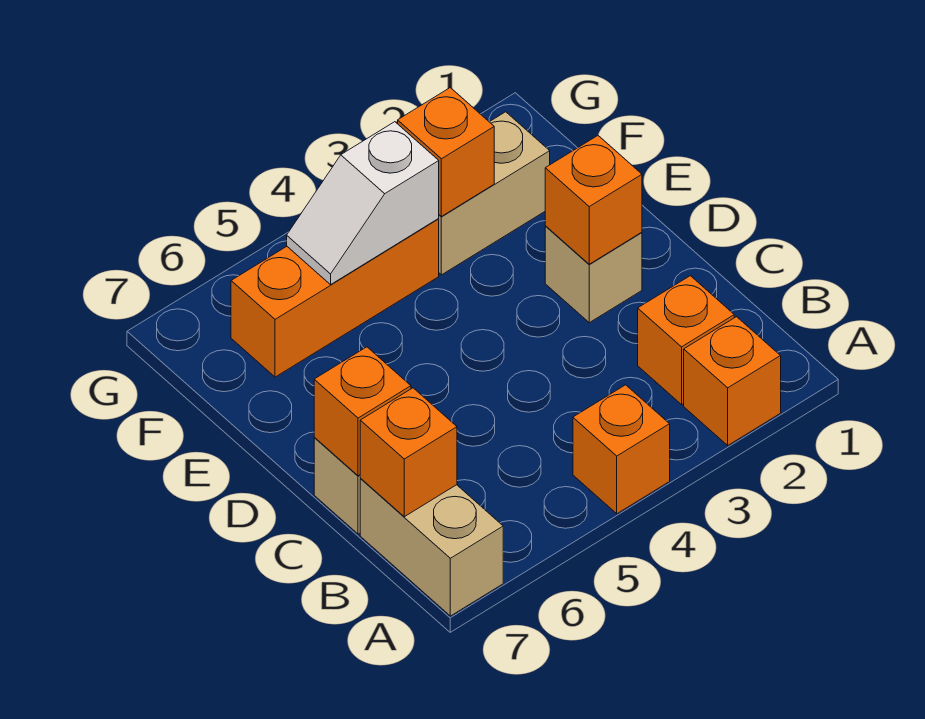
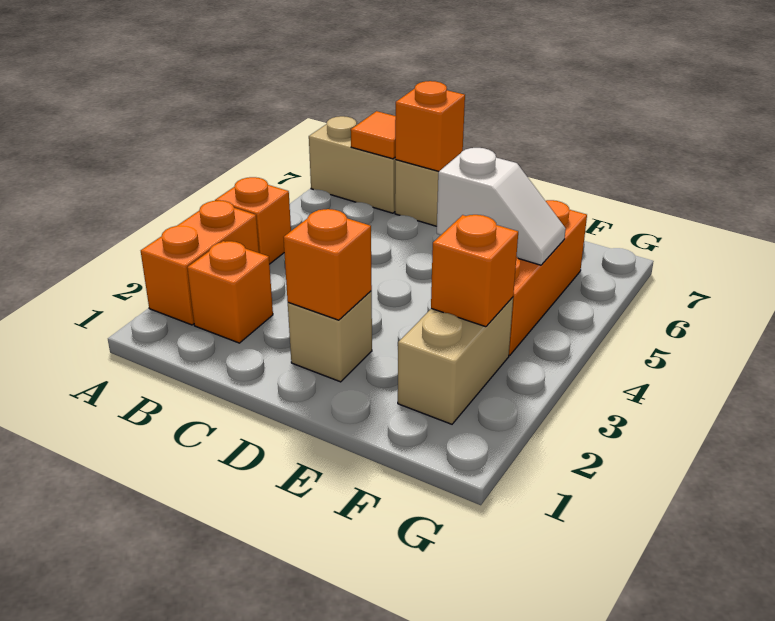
orange brick A2 level 1 -> orange brick A2:A3 level 1
orange brick B7 level 2 -> orange tile B7 level 2
white slope F4:F5 level 2 top 4 -> white slope E5:F5 level 2 top E

